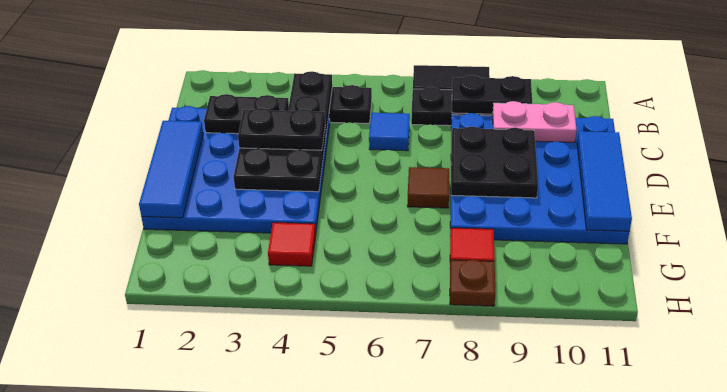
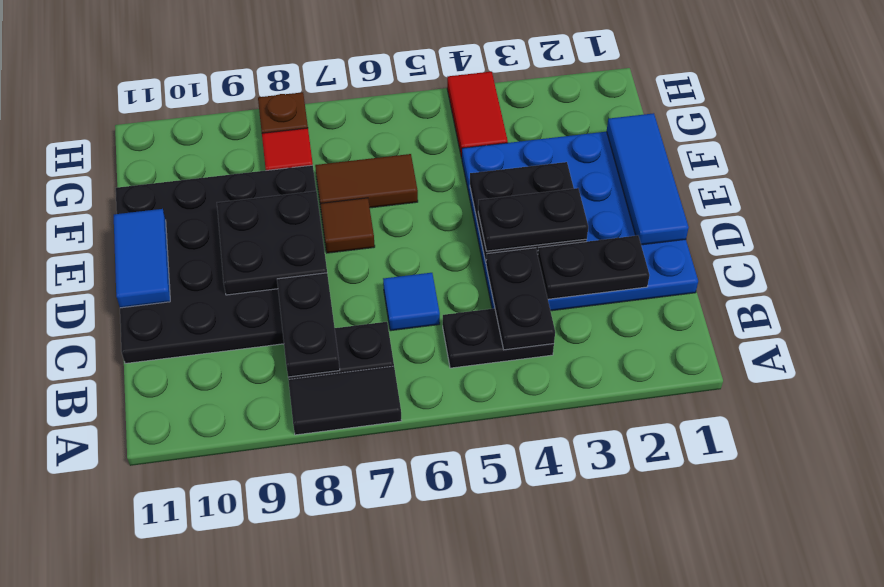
black plate B8:B9 level 2 -> black plate B8:C8 level 2
blue plate C8:F11 level 1 -> black plate C8:F11 level 1
pink plate C9:C10 level 2 -> none
blue tile D11:F11 level 2 -> blue tile D11:E11 level 2
none -> brown tile F6:F7 level 1
red tile G4 level 1 -> red tile G4:H4 level 1

